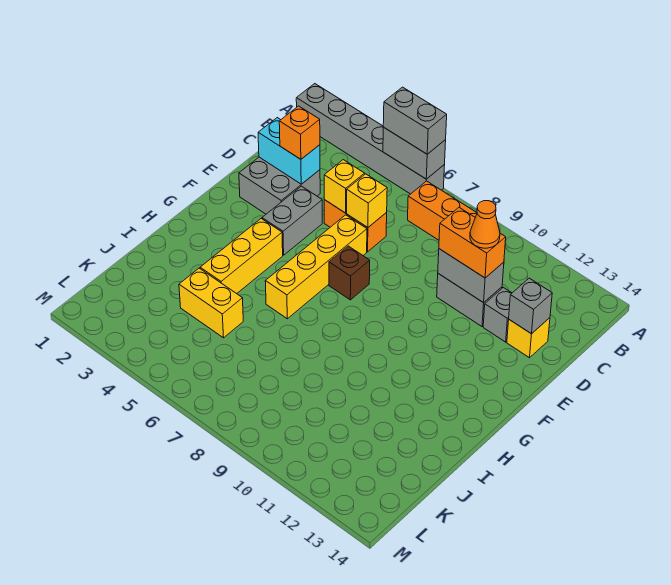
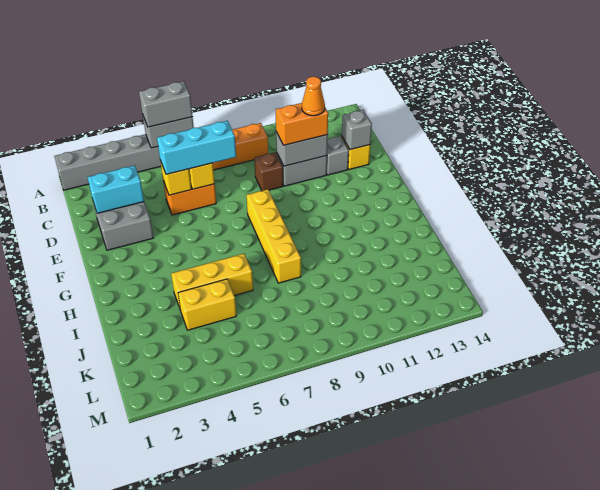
orange brick D3 level 3 -> none
none -> cyan brick D5:D7 level 3
grey brick E4:F4 level 1 -> none
yellow brick E6:H6 level 1 -> yellow brick F8:I8 level 1
brown brick F7 level 1 -> brown brick D9 level 1
yellow brick G4:I4 level 1 -> yellow brick I4:I6 level 1

